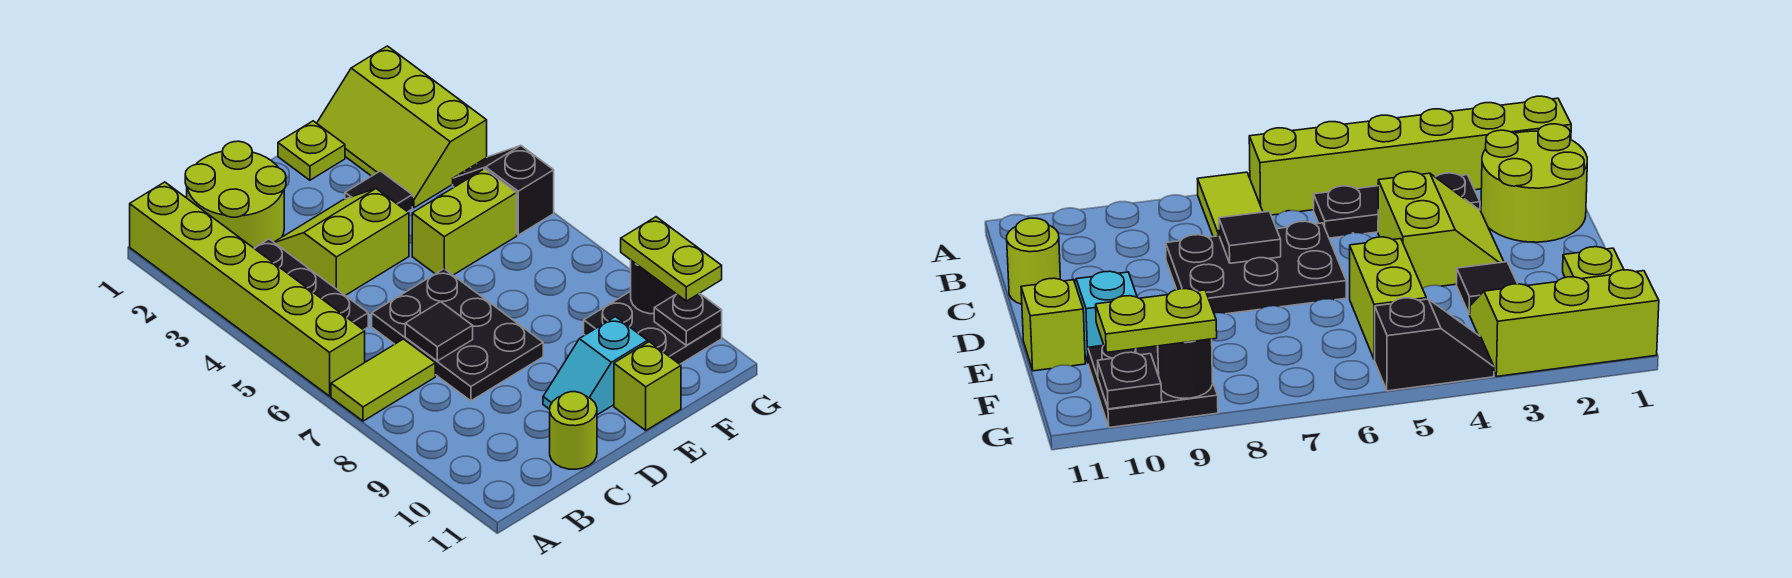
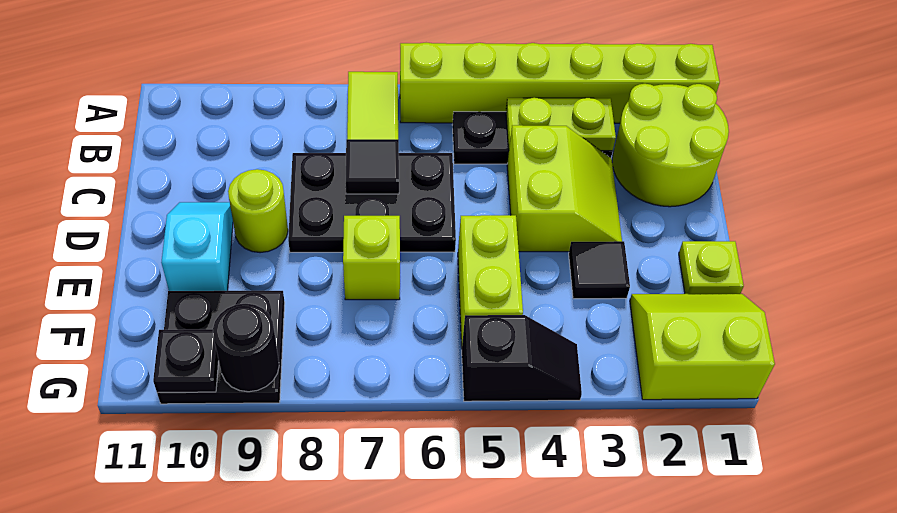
lime round brick C11 level 1 -> lime round brick D9 level 1
lime brick E11 level 1 -> lime brick E7 level 1
lime slope F1:G3 level 1 top G -> lime slope F1:G2 level 1 top G
lime plate G9:G10 level 3 -> lime plate B3:B4 level 2

